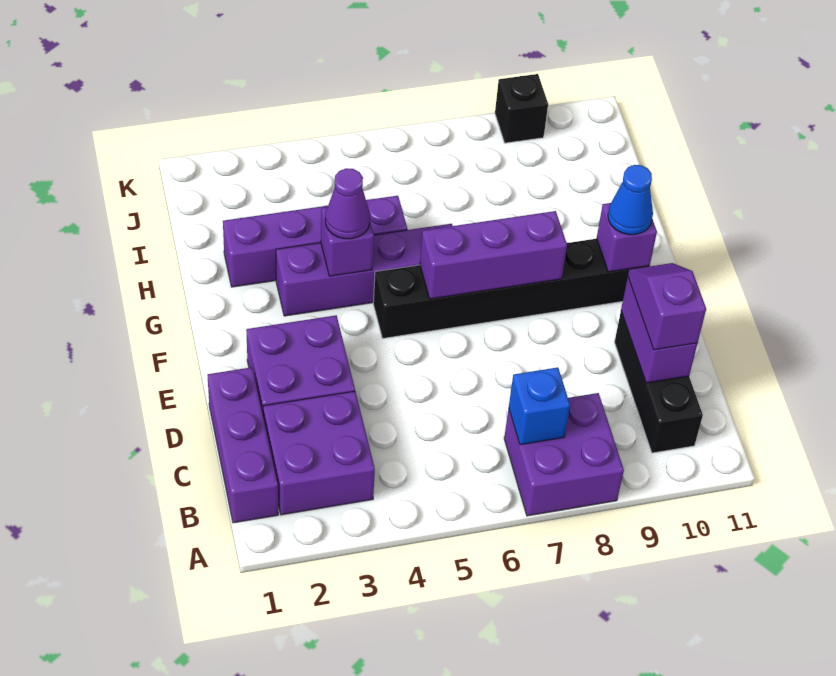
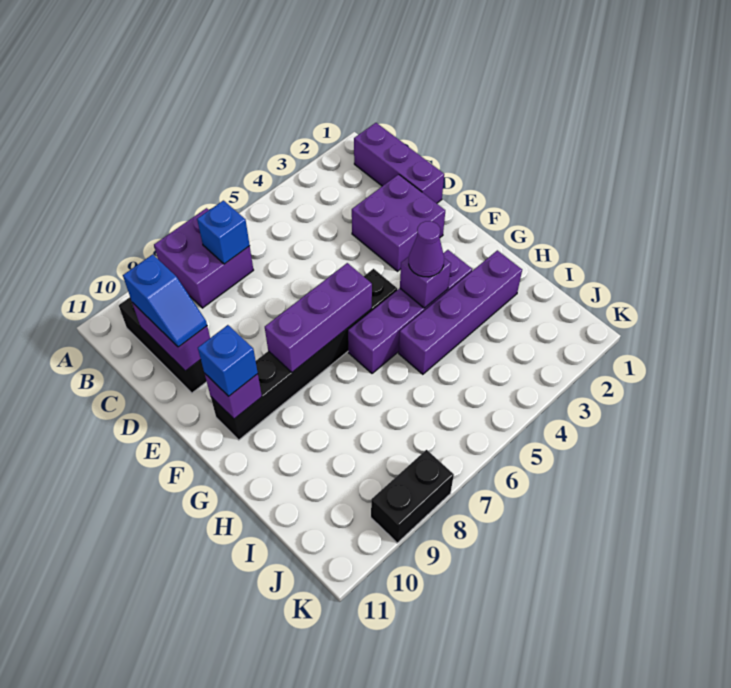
purple brick B2:C3 level 1 -> none
purple slope C10:D10 level 3 top C -> blue slope C10:D10 level 3 top C
blue cone F10 level 3 -> blue brick F10 level 3
black brick K9 level 1 -> black brick K8:K9 level 1

